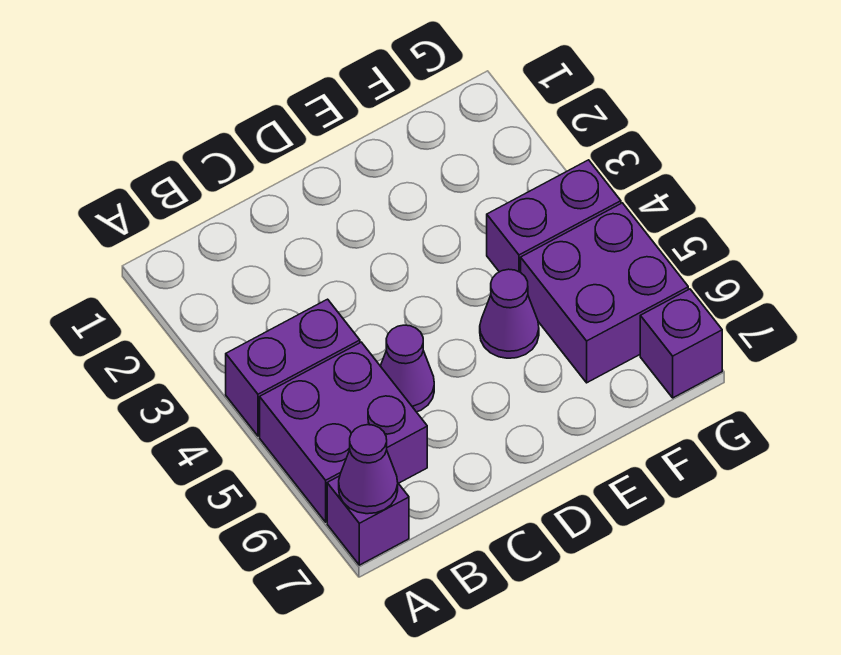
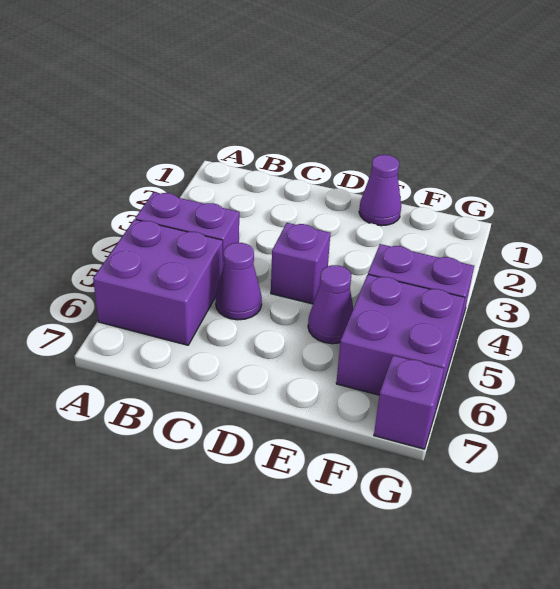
purple brick A7 level 1 -> purple brick D4 level 1
purple cone A7 level 2 -> purple cone E1 level 1

